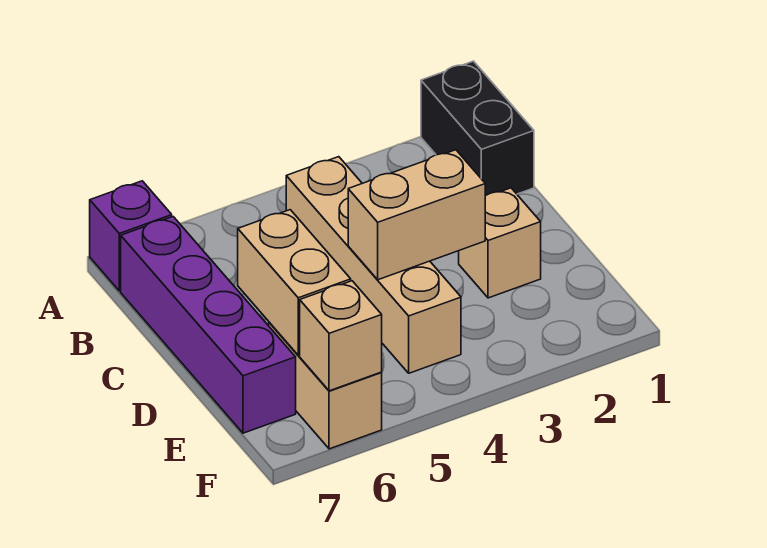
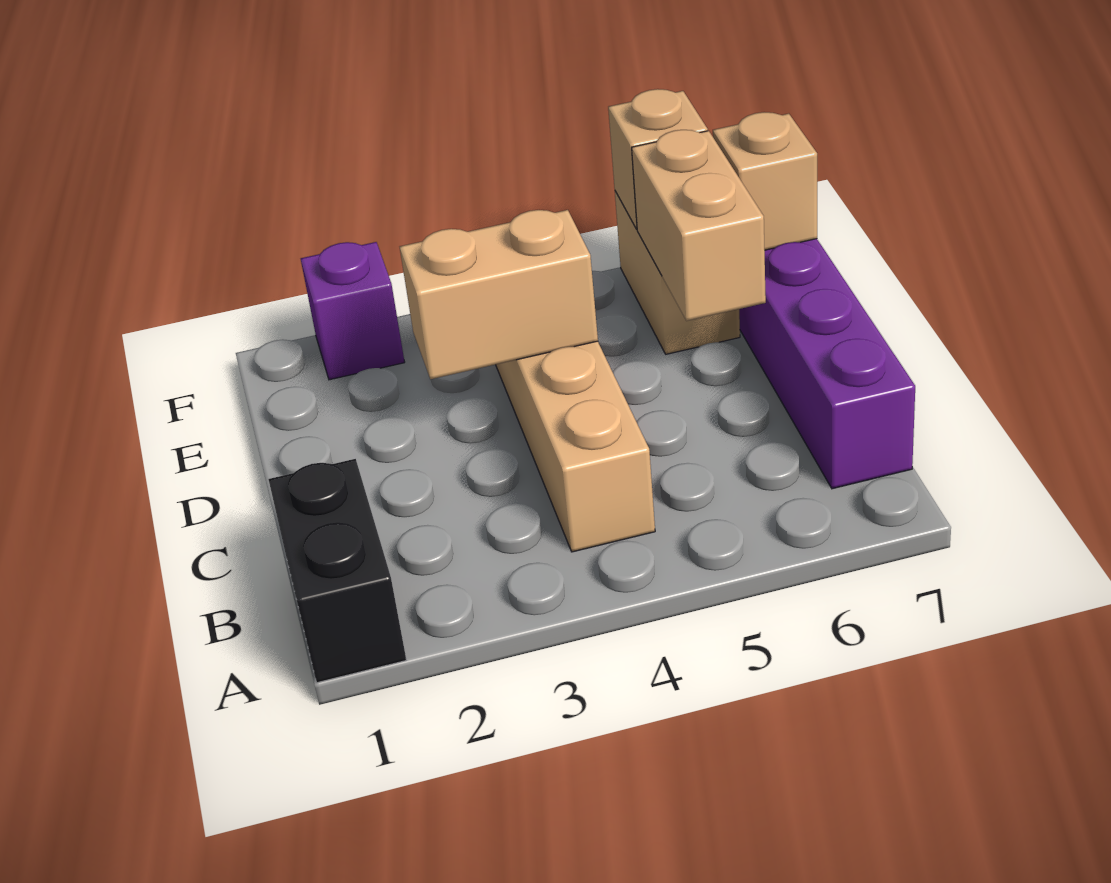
purple brick A7 level 1 -> purple brick F2 level 1
tan brick D2 level 1 -> tan brick E7 level 2

